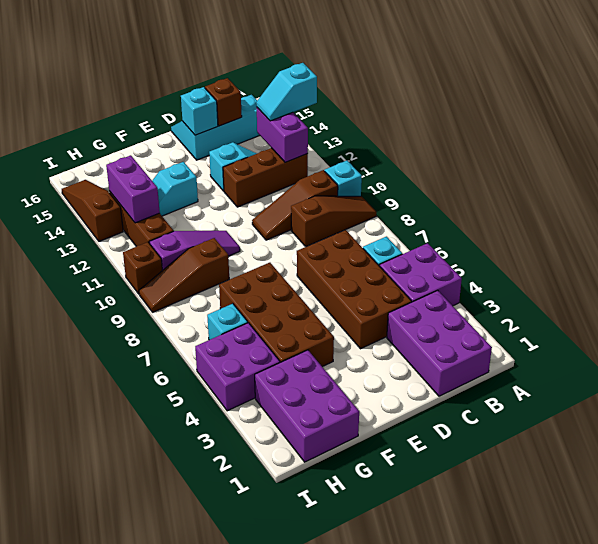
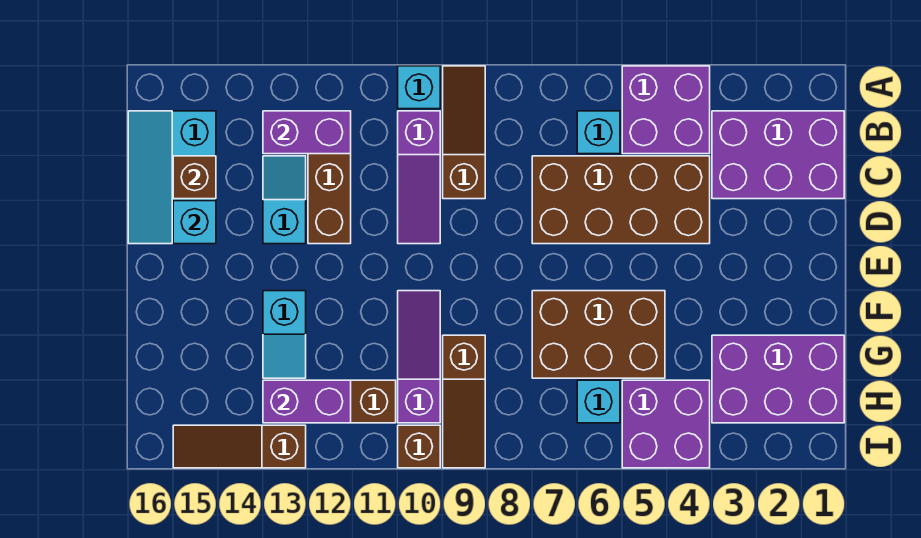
cyan slope A13:B13 level 3 top A -> none
brown slope B10:D10 level 1 top B -> purple slope B10:D10 level 1 top B
brown brick F4:G7 level 1 -> brown brick F5:G7 level 1

